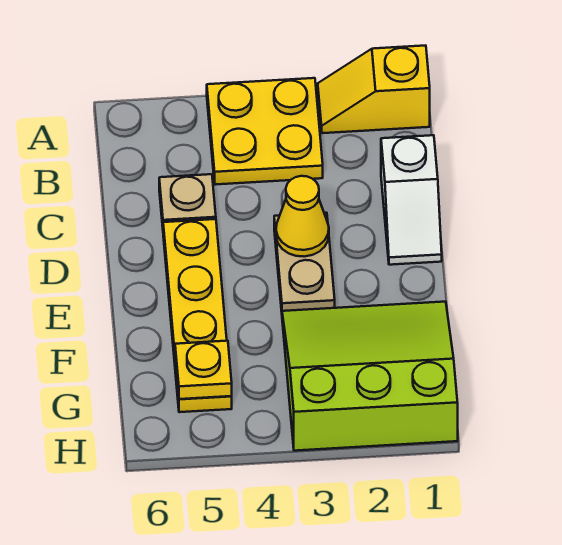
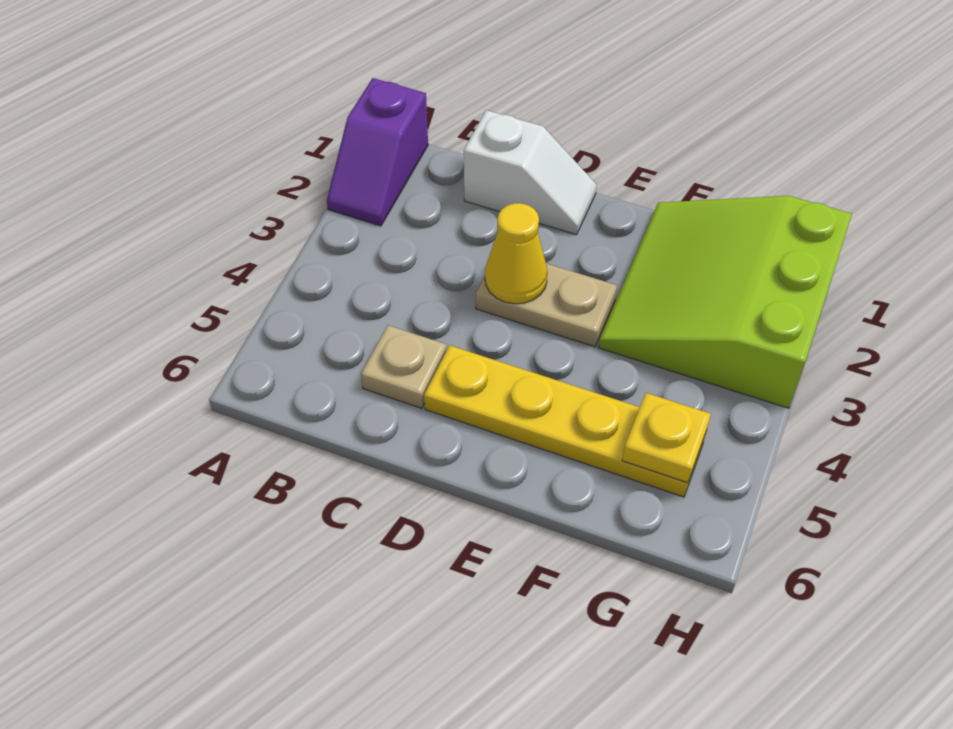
yellow slope A1:A2 level 1 top 1 -> purple slope A1:A2 level 1 top 1
yellow plate A3:B4 level 1 -> none

